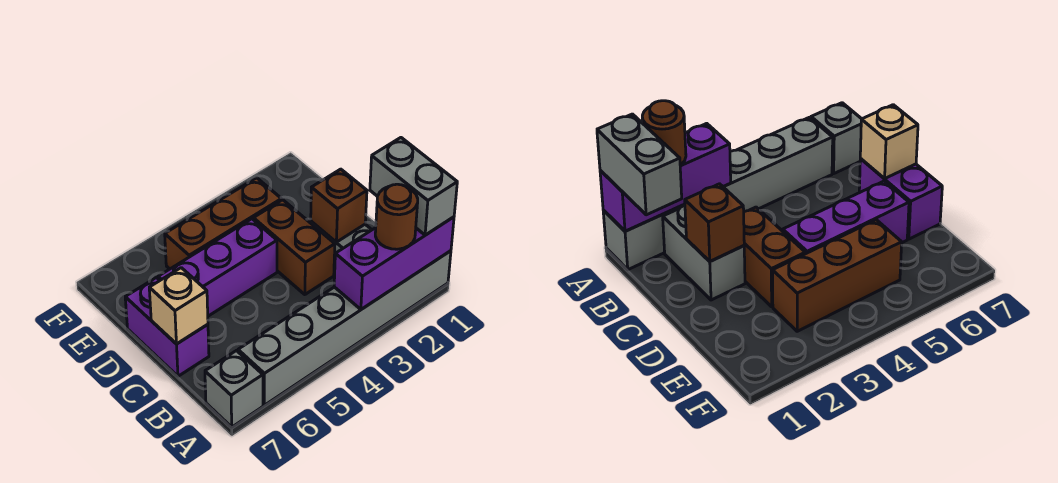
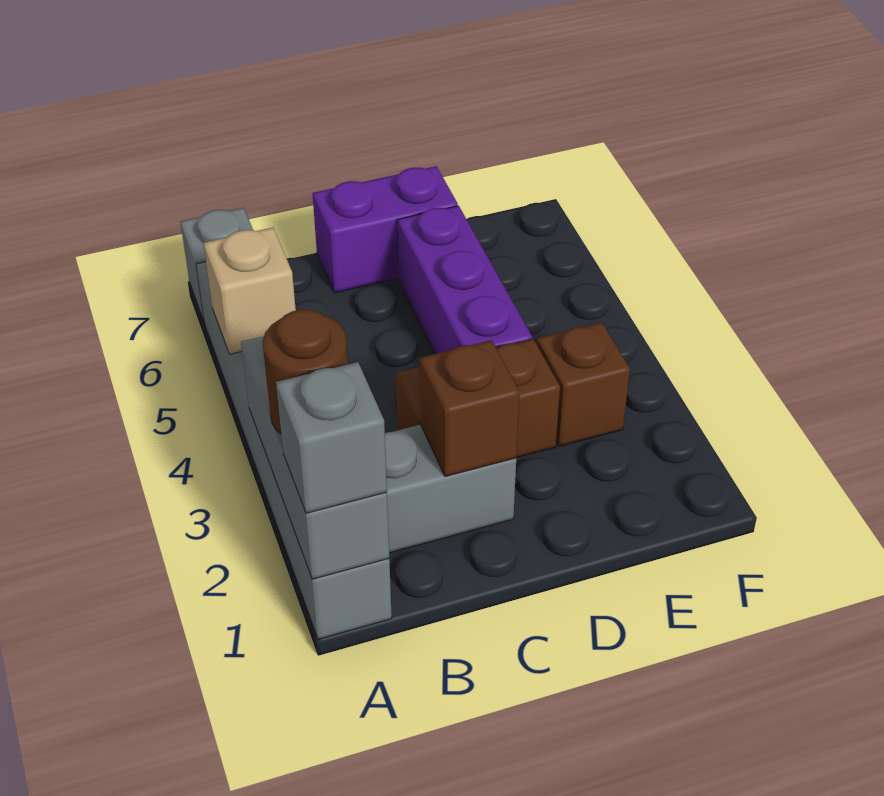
purple brick A1:A3 level 2 -> grey brick A1:A3 level 2
grey brick A1:B1 level 3 -> grey brick A1 level 3
tan brick C7 level 2 -> tan brick A5 level 2
brown brick E3:E5 level 1 -> brown brick E3 level 1

